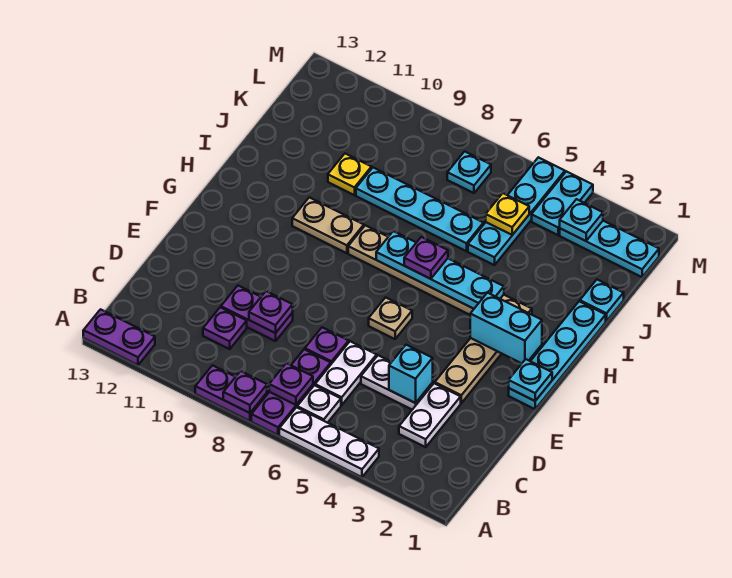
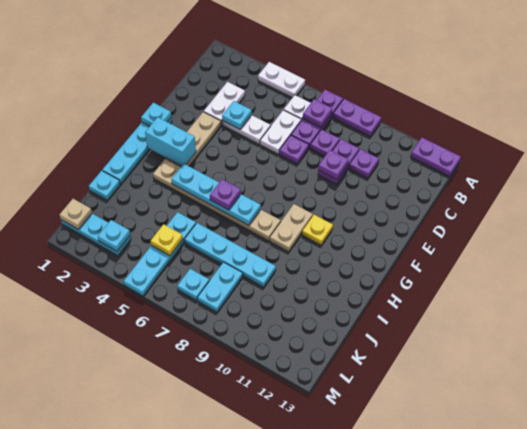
white plate A4:A6 level 1 -> white plate A4:A5 level 1
purple plate A8 level 2 -> purple plate C8 level 1
cyan brick D4 level 2 -> cyan plate D4 level 2
purple plate D9:D10 level 1 -> purple plate C9:D9 level 1
tan plate F6 level 1 -> tan plate L1 level 2
tan plate H9:H10 level 1 -> tan plate G9:H9 level 1
yellow plate J10 level 1 -> yellow plate G10 level 1
cyan plate L4:M4 level 1 -> cyan plate K8:L8 level 1

